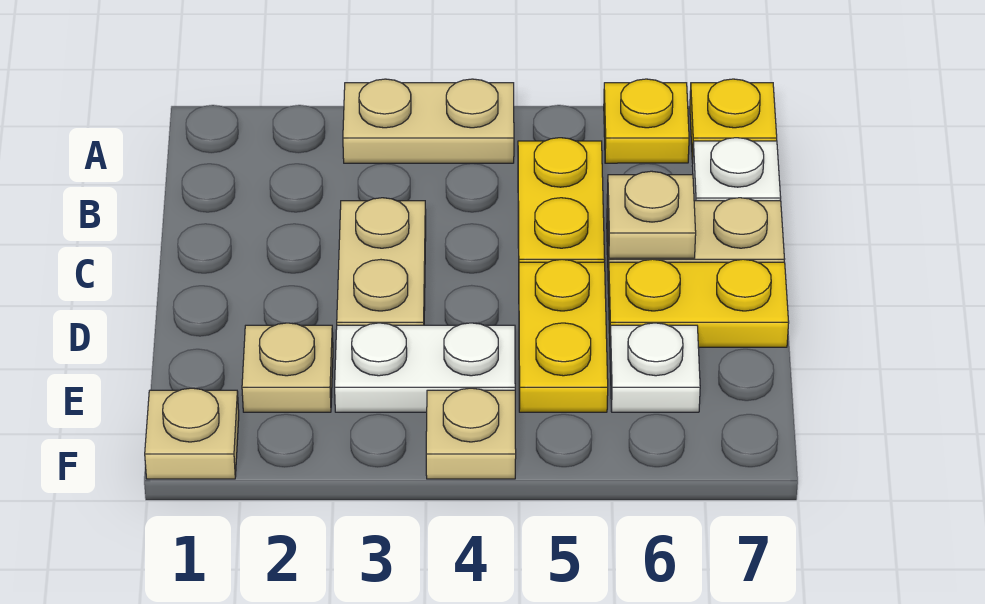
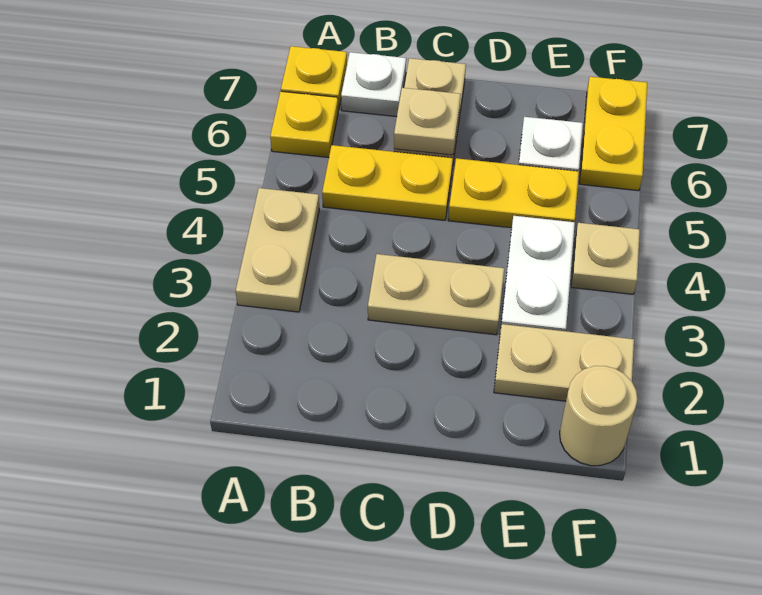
yellow plate D6:D7 level 1 -> yellow plate F6:F7 level 1
tan plate E2 level 1 -> tan plate E2:F2 level 1
tan plate F1 level 1 -> tan round brick F1 level 1

